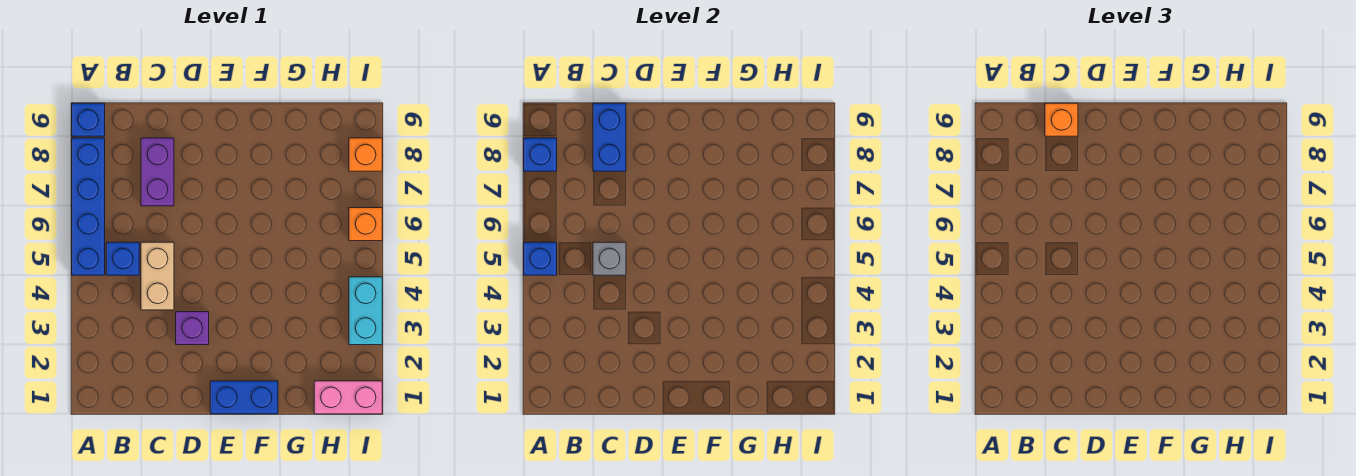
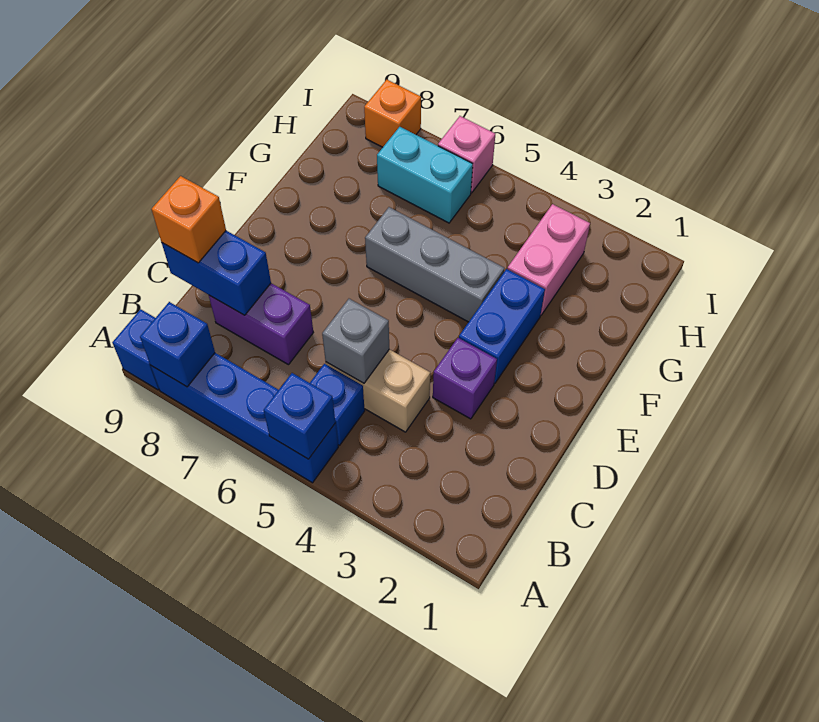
blue brick E1:F1 level 1 -> blue brick E3:F3 level 1
none -> grey brick F4:F6 level 1
pink brick H1:I1 level 1 -> pink brick G3:H3 level 1
cyan brick I3:I4 level 1 -> cyan brick H6:H7 level 1
orange brick I6 level 1 -> pink brick I6 level 1

